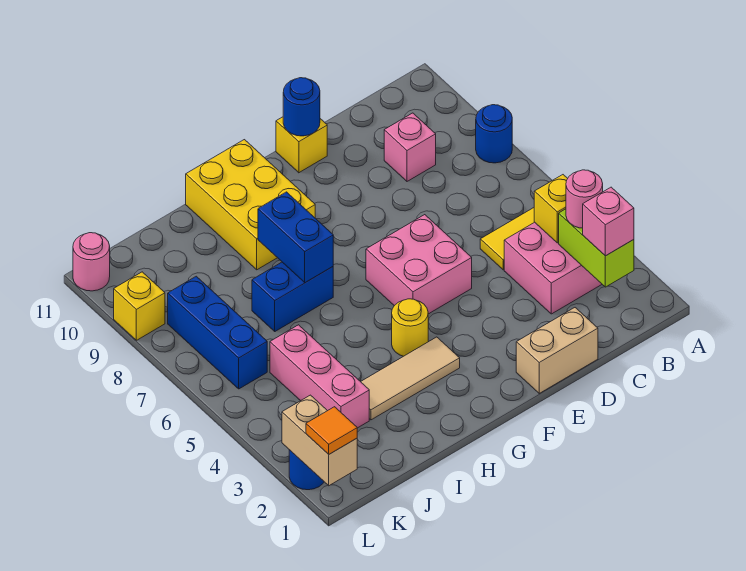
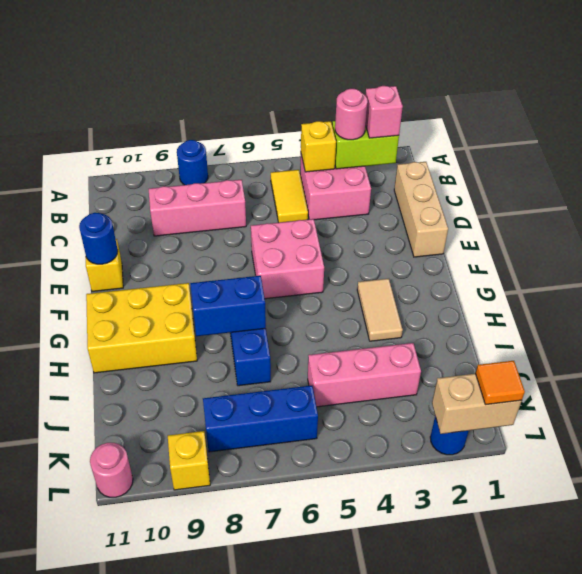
pink brick C9 level 1 -> pink brick C7:C9 level 1
tan brick D1:E1 level 1 -> tan brick C1:E1 level 1
tan tile G3:I3 level 1 -> tan tile G3:H3 level 1
yellow round brick G4 level 1 -> none

